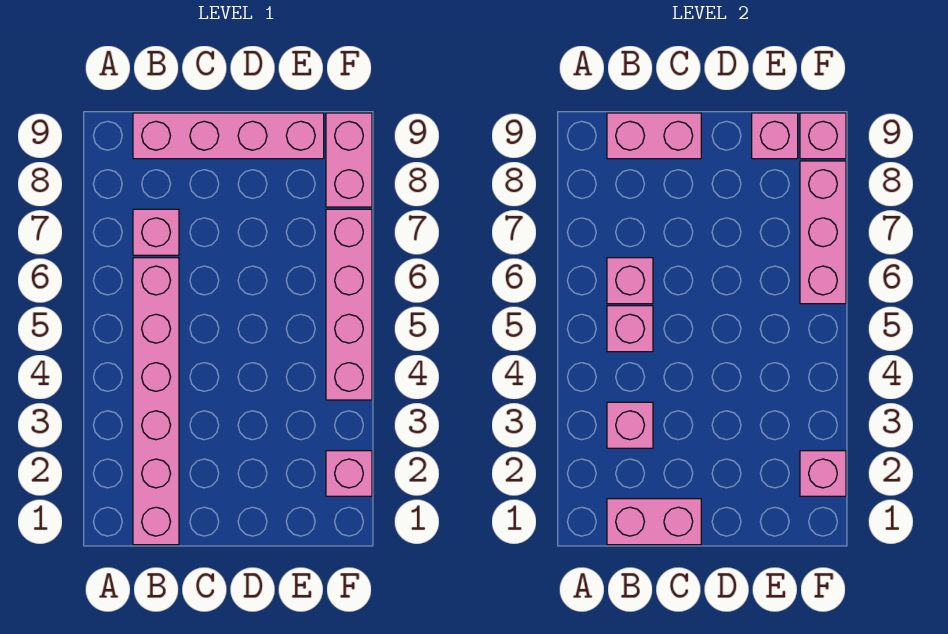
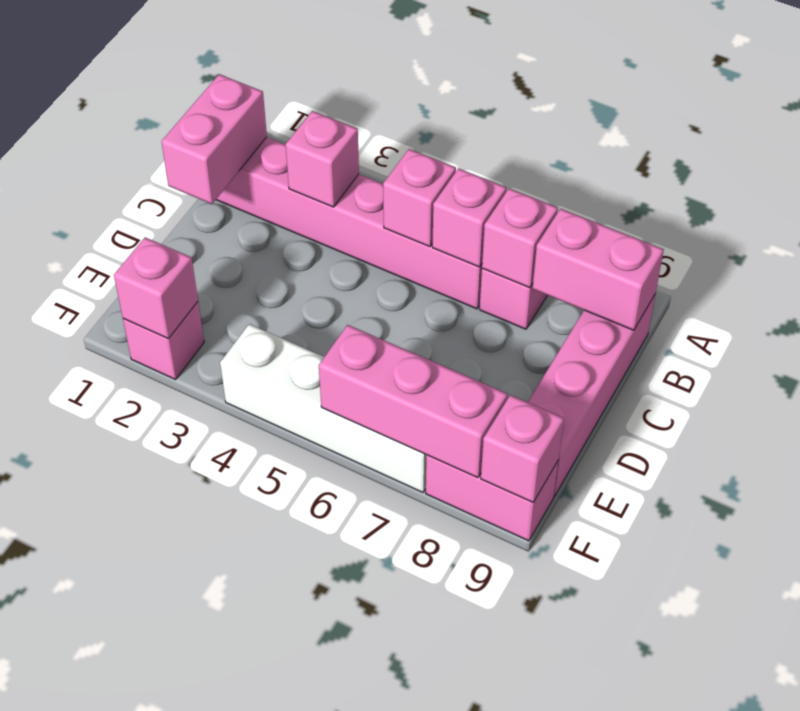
pink brick B9:C9 level 2 -> pink brick B8:B9 level 2
pink brick E9 level 2 -> pink brick B7 level 2
pink brick F4:F7 level 1 -> white brick F4:F7 level 1

